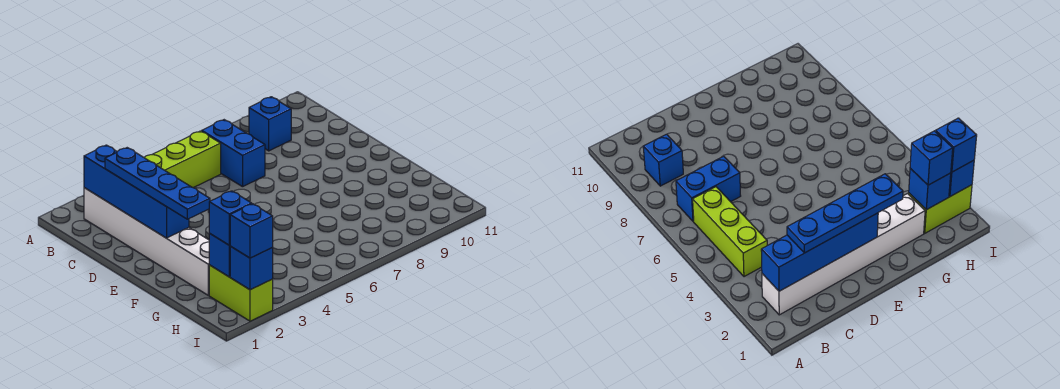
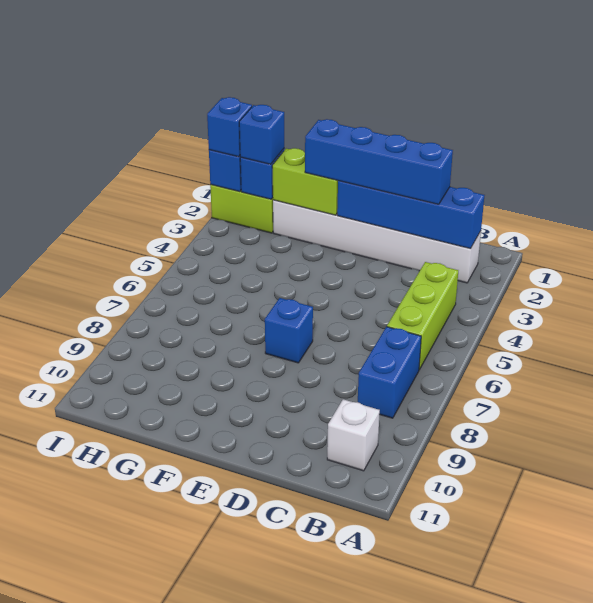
blue brick B7:C7 level 1 -> blue brick B7:B8 level 1
blue brick B9 level 1 -> blue brick E7 level 1
none -> white brick B10 level 1
blue plate C2:F2 level 3 -> blue brick C2:F2 level 3
none -> lime brick F2:G2 level 2

